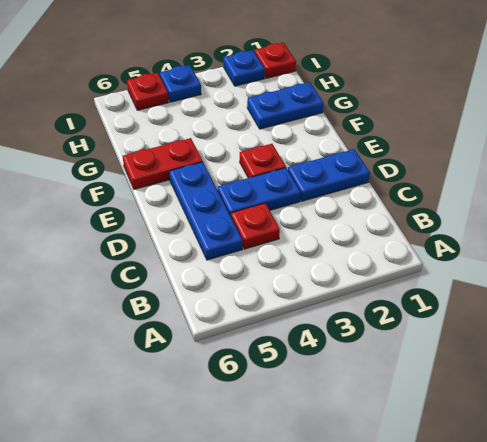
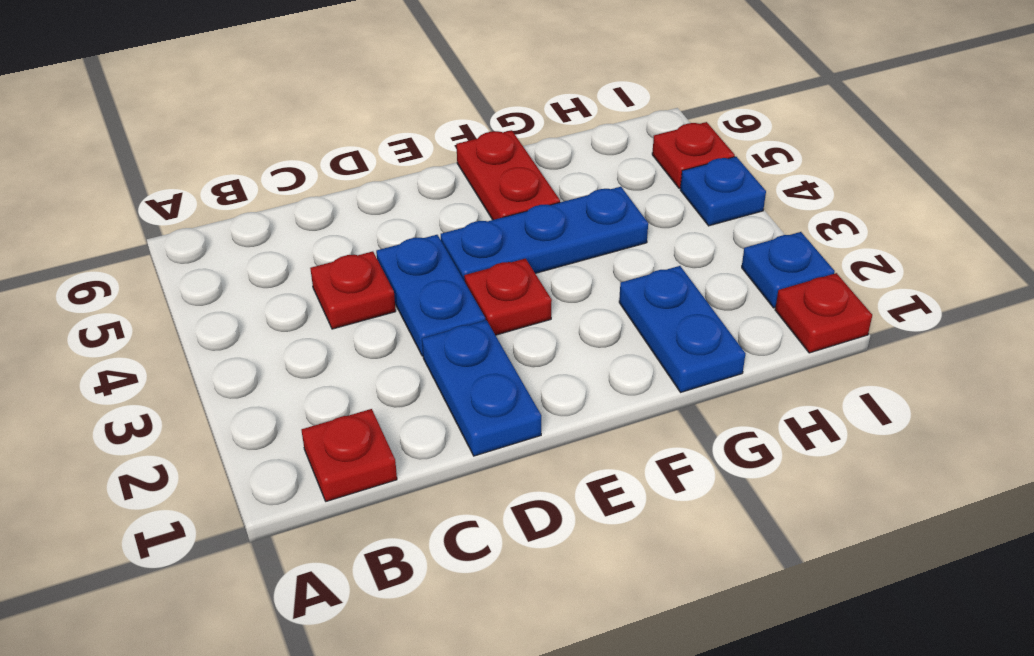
none -> red plate B1 level 1
blue plate C5:E5 level 1 -> blue plate E4:G4 level 1

